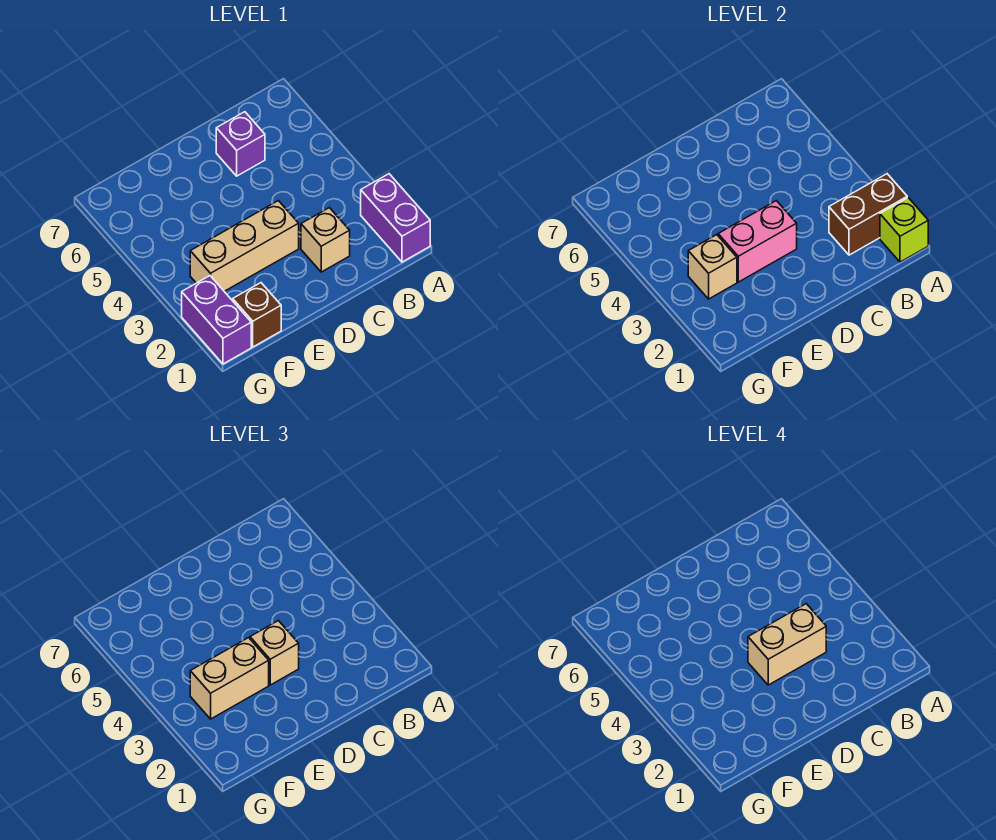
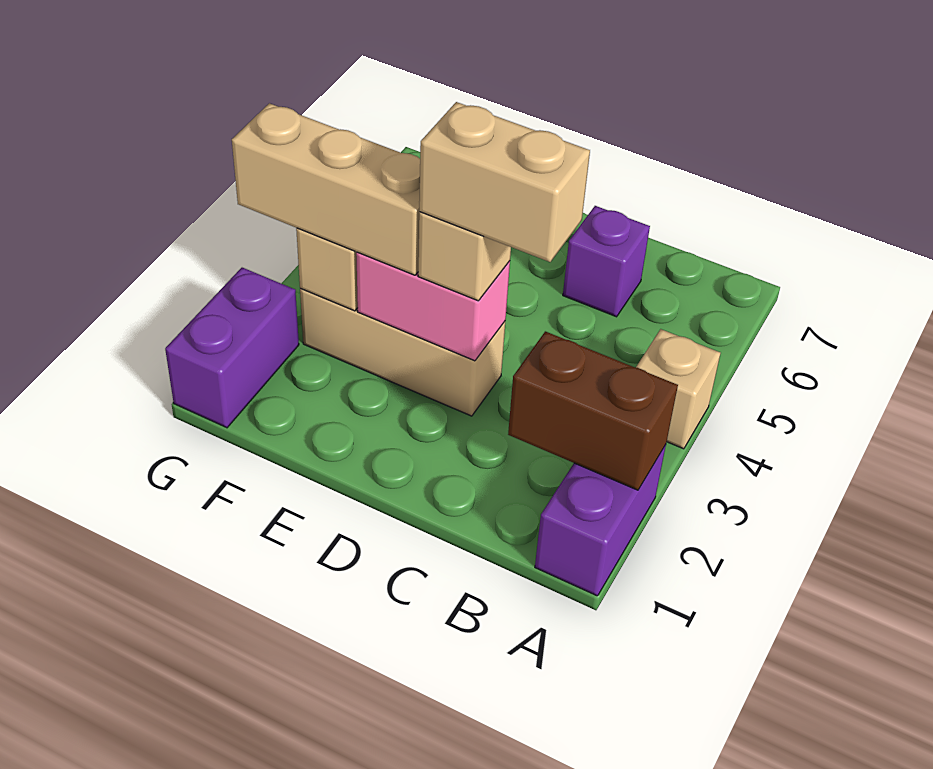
lime brick A1 level 2 -> none
tan brick C2 level 1 -> tan brick A4 level 1
tan brick E3:F3 level 3 -> tan brick E3:G3 level 3
brown brick F1 level 1 -> none

